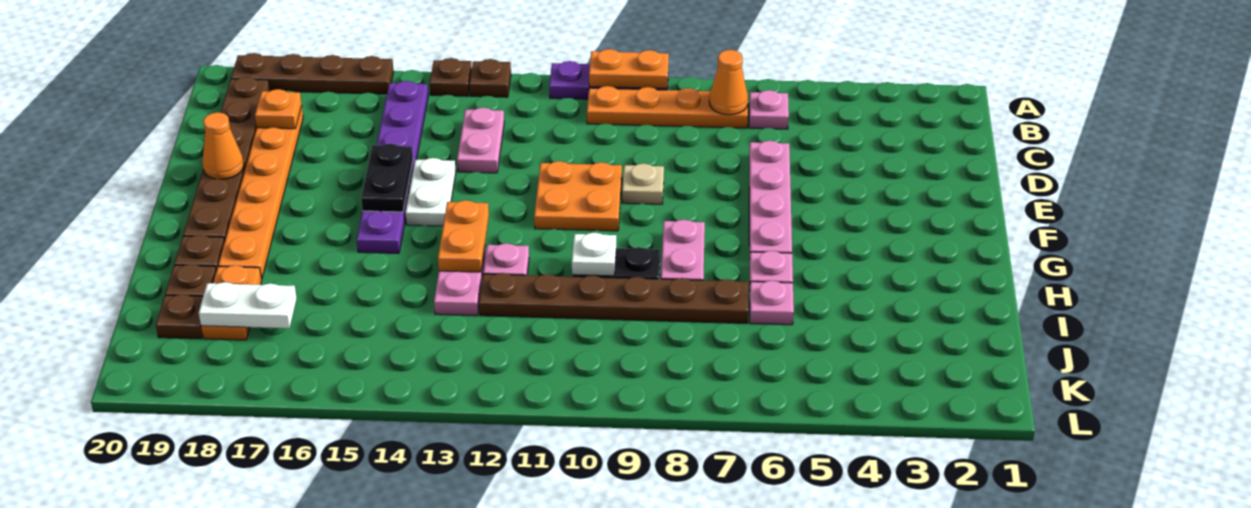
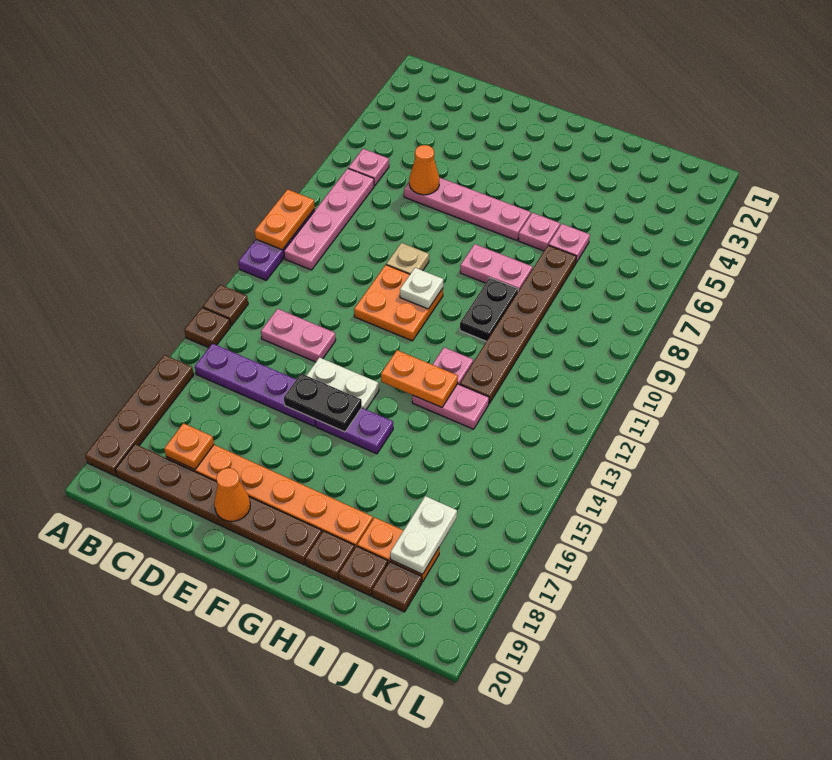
orange plate B7:B10 level 1 -> pink plate B7:B10 level 1
orange cone B7 level 2 -> orange cone D6 level 2
white plate H10 level 2 -> white plate F10 level 2

